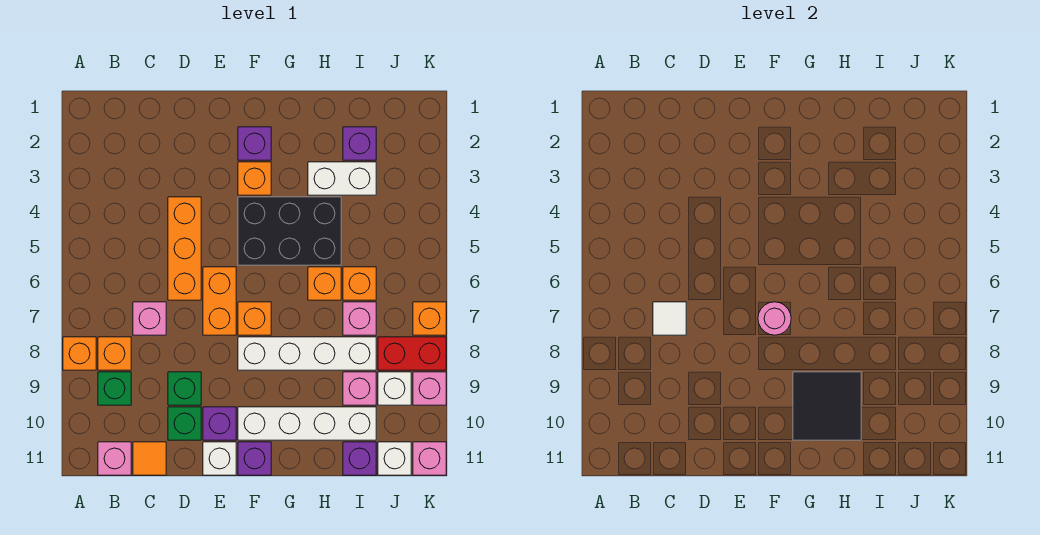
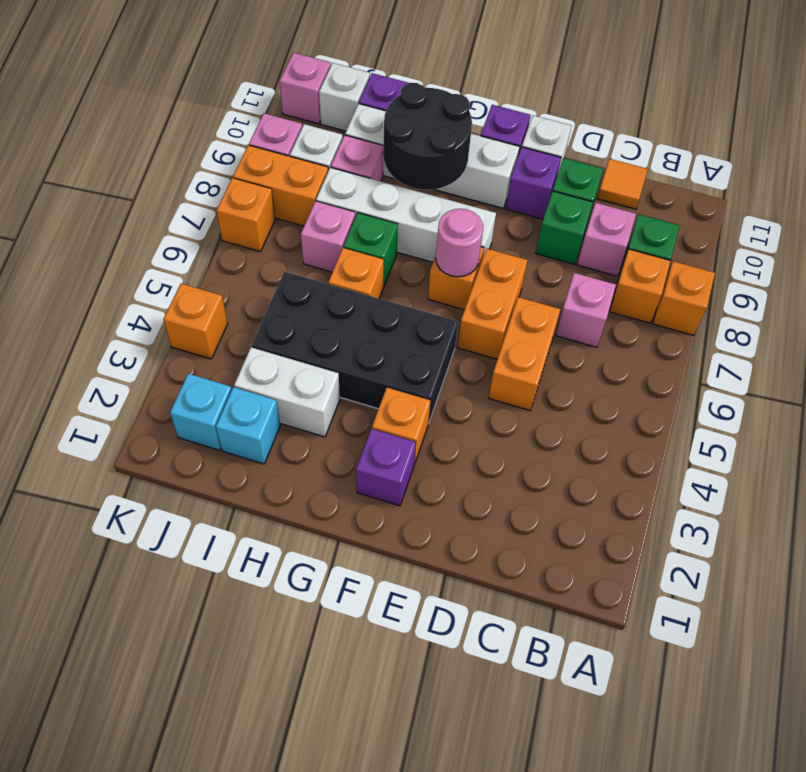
pink brick B11 level 1 -> pink brick C9 level 1
white tile C7 level 2 -> none
orange brick D4:D6 level 1 -> orange brick D5:D6 level 1
black brick F4:H5 level 1 -> black brick F4:I5 level 1
black tile G9:H10 level 2 -> black round brick G9:H10 level 2
none -> green brick H7 level 1
purple brick I2 level 1 -> cyan brick I2 level 1
orange brick I6 level 1 -> orange brick K4 level 1
none -> cyan brick J2 level 1
red brick J8:K8 level 1 -> orange brick J8:K8 level 1

